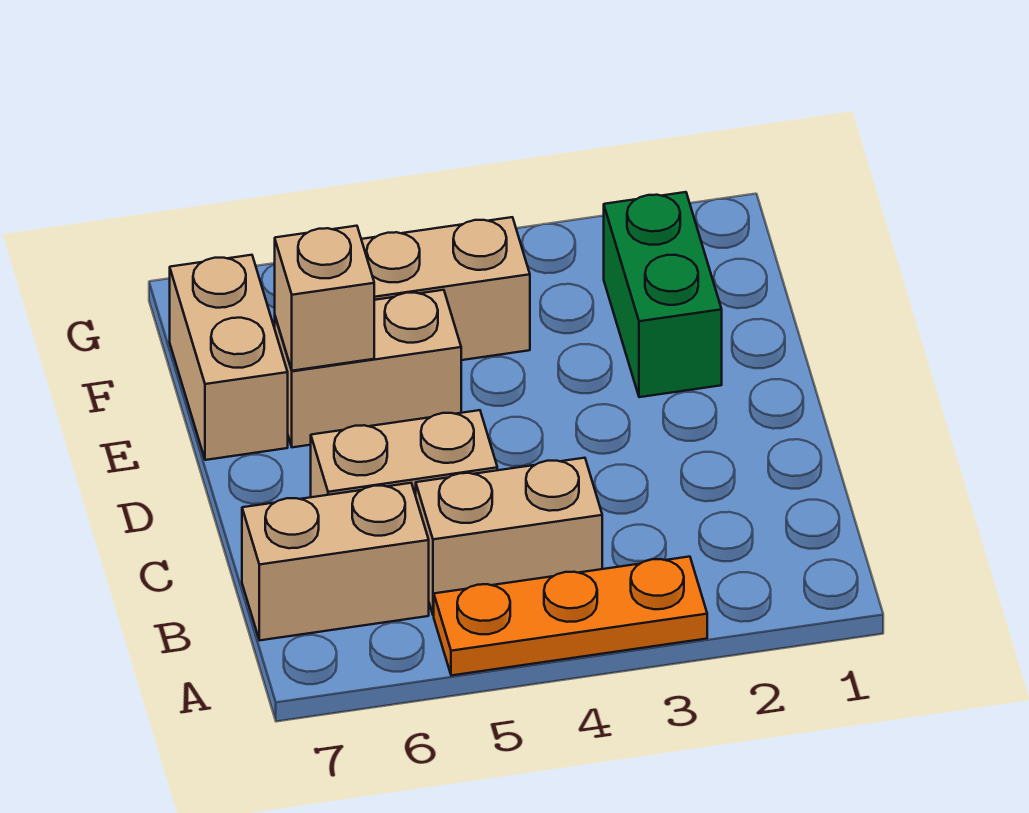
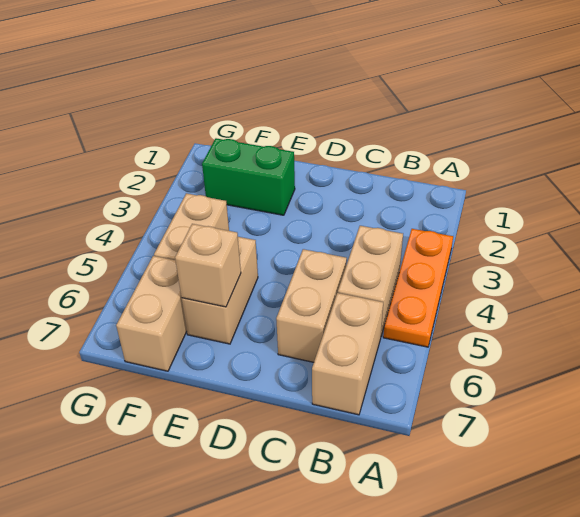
tan brick E7:F7 level 1 -> tan brick F6:F7 level 1

